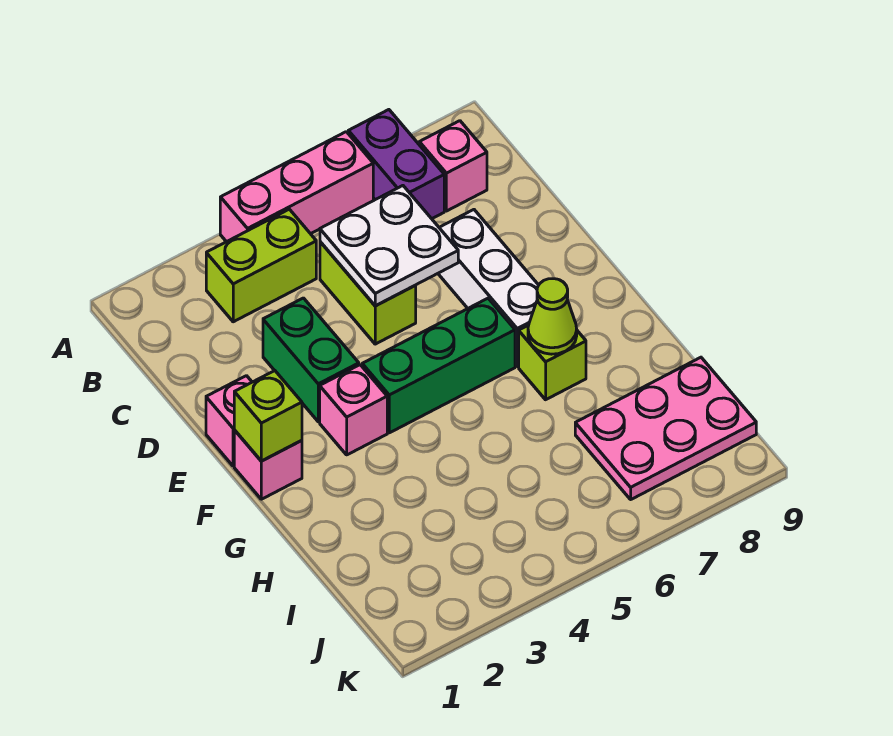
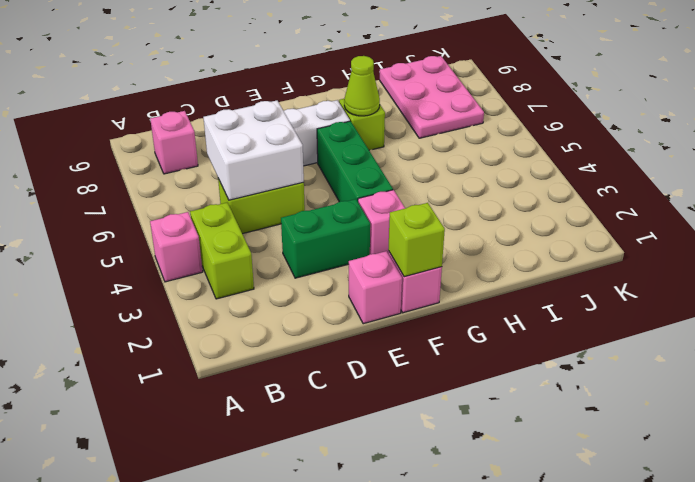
pink brick A4:A6 level 1 -> pink brick A4 level 1
purple brick A7:B7 level 1 -> none
white plate C5:D6 level 2 -> white brick C5:D6 level 2

